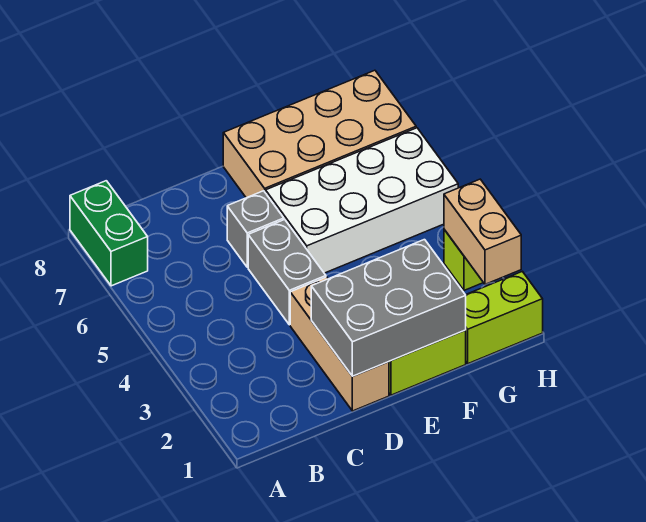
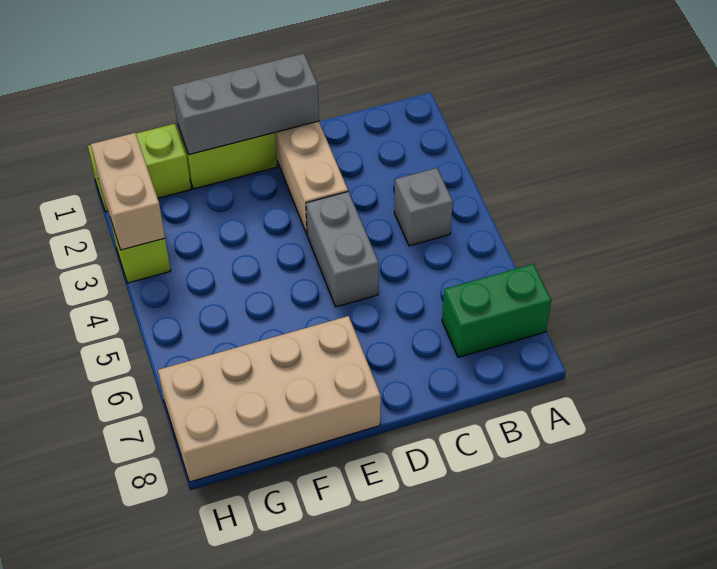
green brick A7:A8 level 1 -> green brick A7:B7 level 1
grey brick D1:F2 level 2 -> grey brick D1:F1 level 2
grey brick D6 level 1 -> grey brick B4 level 1
white brick E5:H6 level 1 -> none

